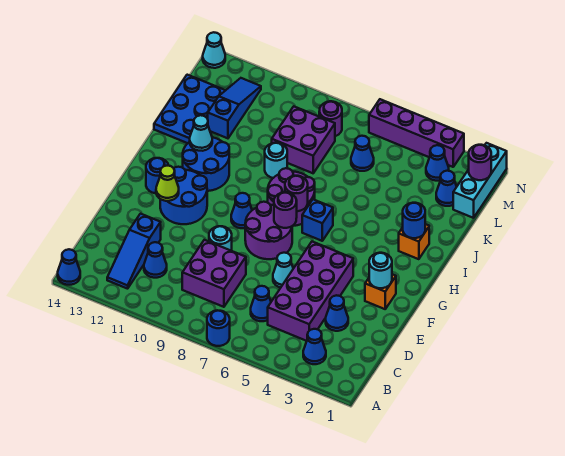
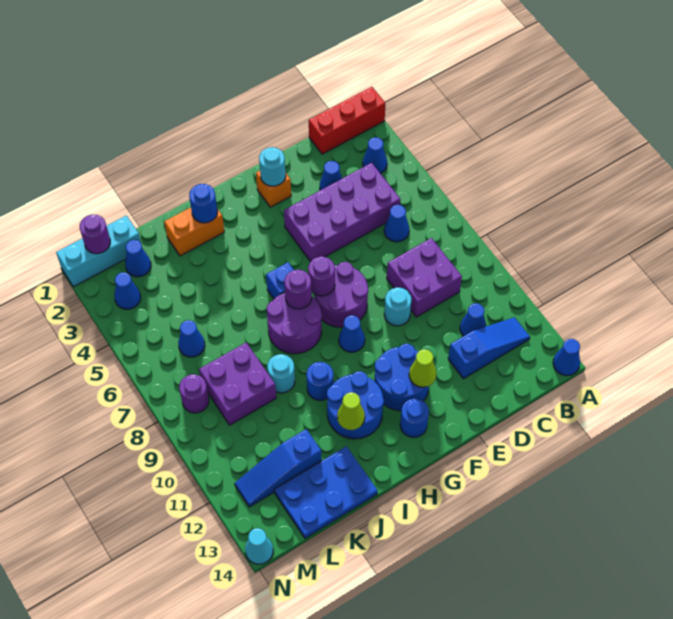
none -> red brick A1:C1 level 1
blue round brick A7 level 1 -> blue round brick I10 level 1
cyan cone E6 level 1 -> none
orange brick I2 level 1 -> orange brick I2:J2 level 1
cyan cone I12 level 2 -> lime cone I12 level 2
purple brick N3:N6 level 1 -> none

